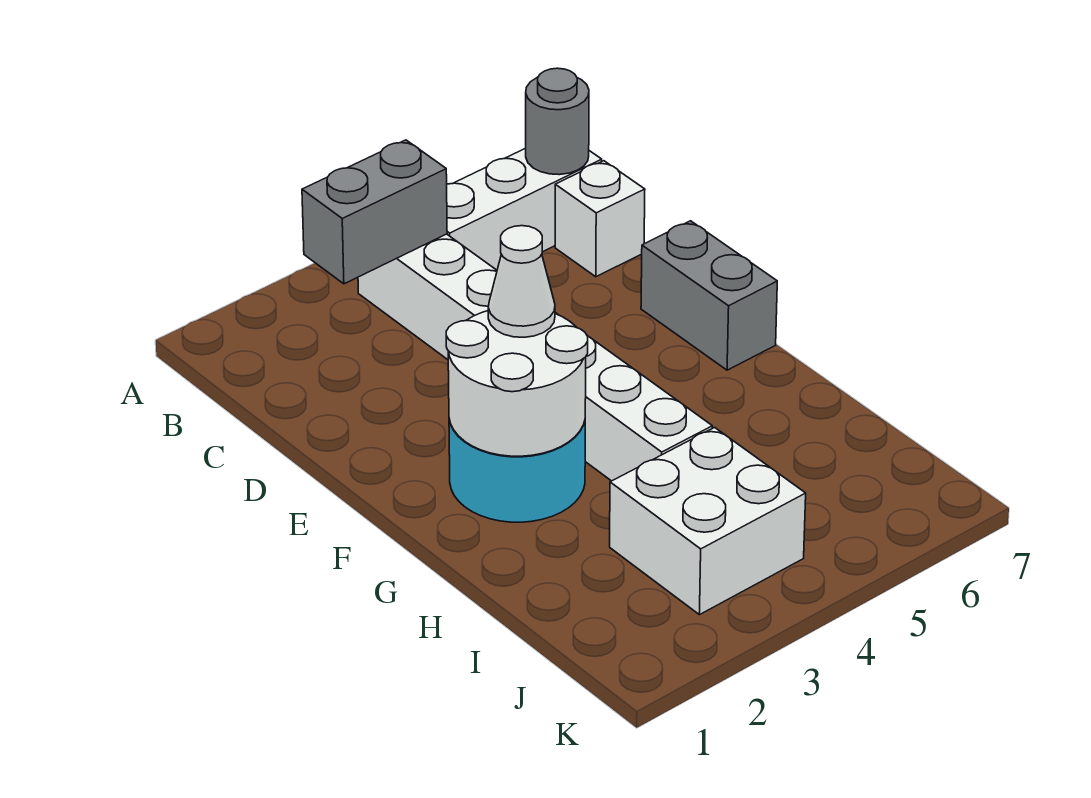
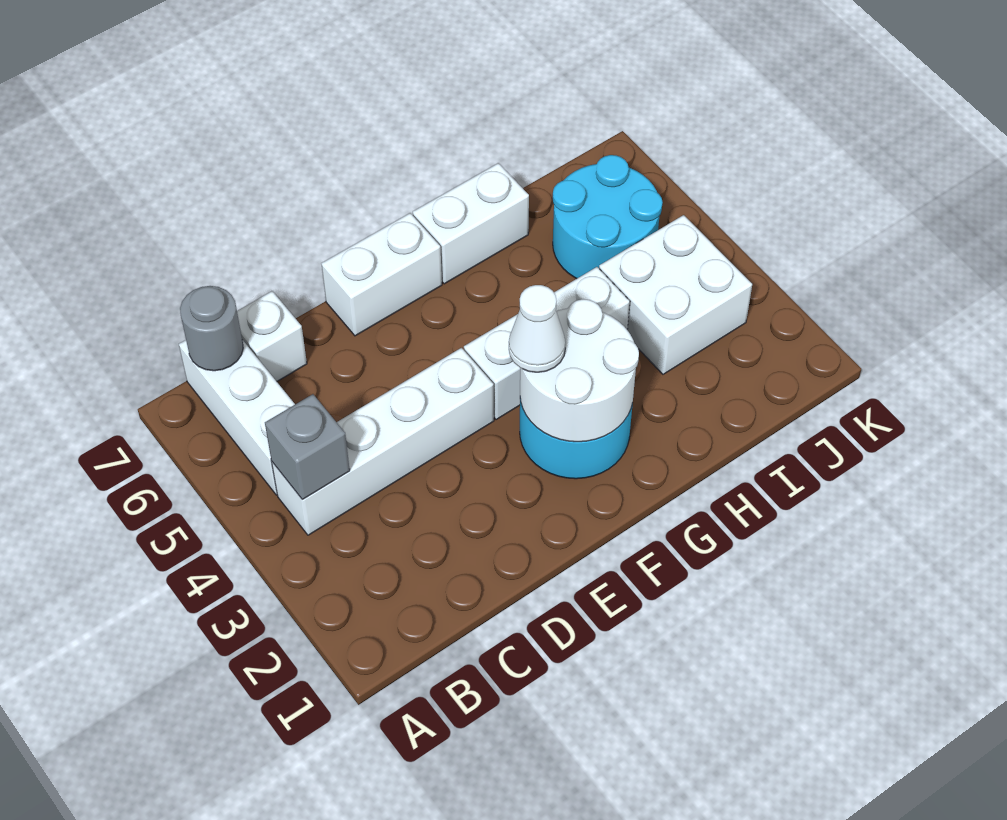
grey brick B3:B4 level 2 -> grey brick B4 level 2
grey brick E7:F7 level 1 -> white brick E7:F7 level 1
none -> white brick G7:H7 level 1
none -> cyan round brick I5:J6 level 1

